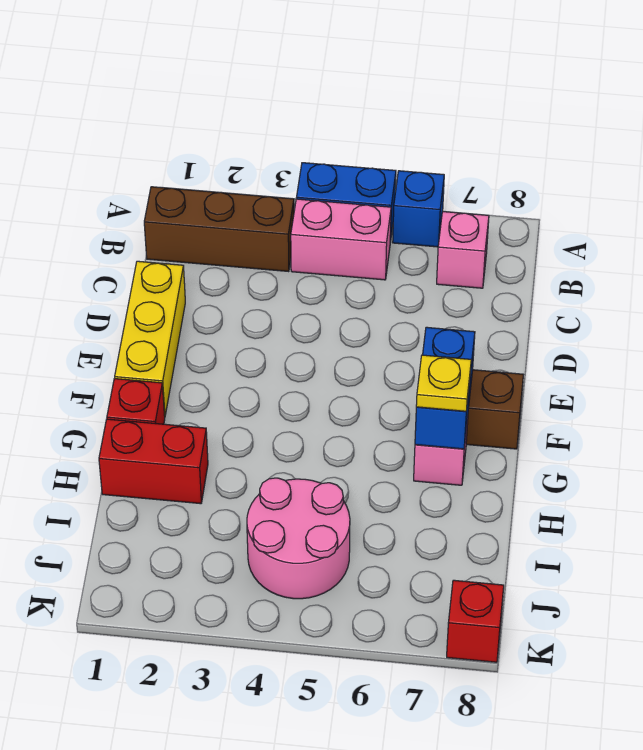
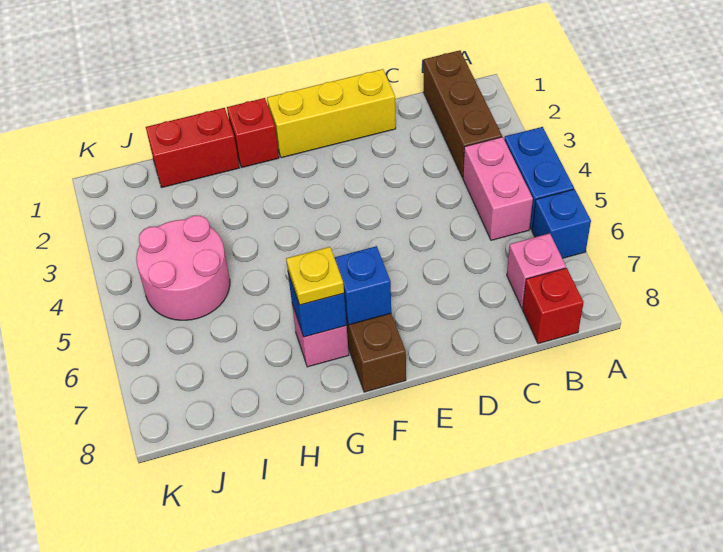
red brick H1:H2 level 1 -> red brick H1:I1 level 1
red brick K8 level 1 -> red brick B8 level 1

